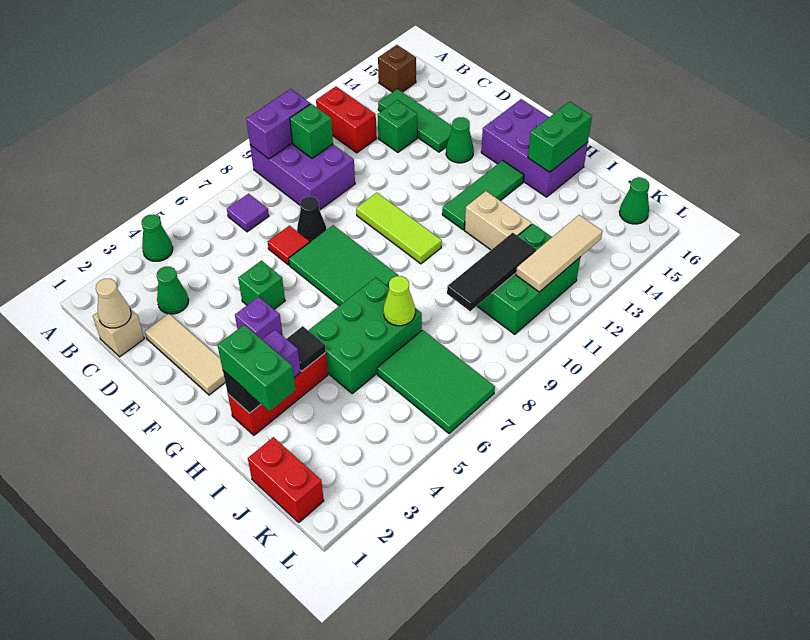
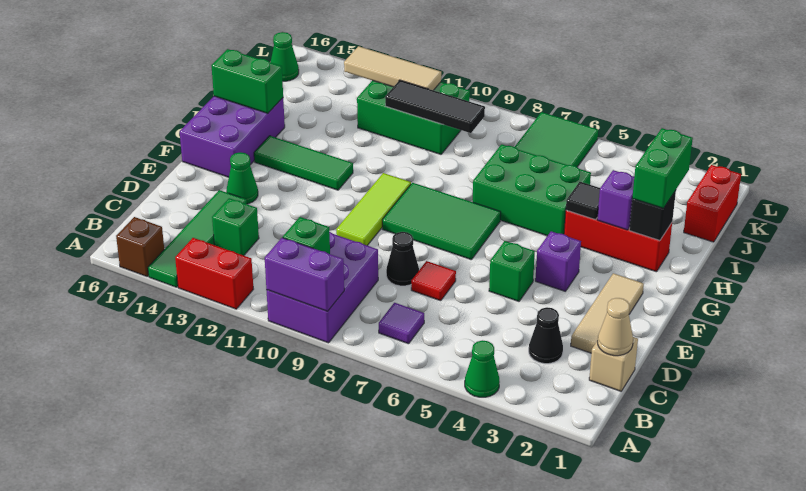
red brick A12:B12 level 1 -> red brick A12:A13 level 1
green tile B14:D14 level 1 -> green tile A14:D14 level 1
green cone C3 level 1 -> black cone C3 level 1
green tile E7:G8 level 1 -> green tile F7:G9 level 1
tan brick H12:I12 level 1 -> none
lime cone I7 level 2 -> none

